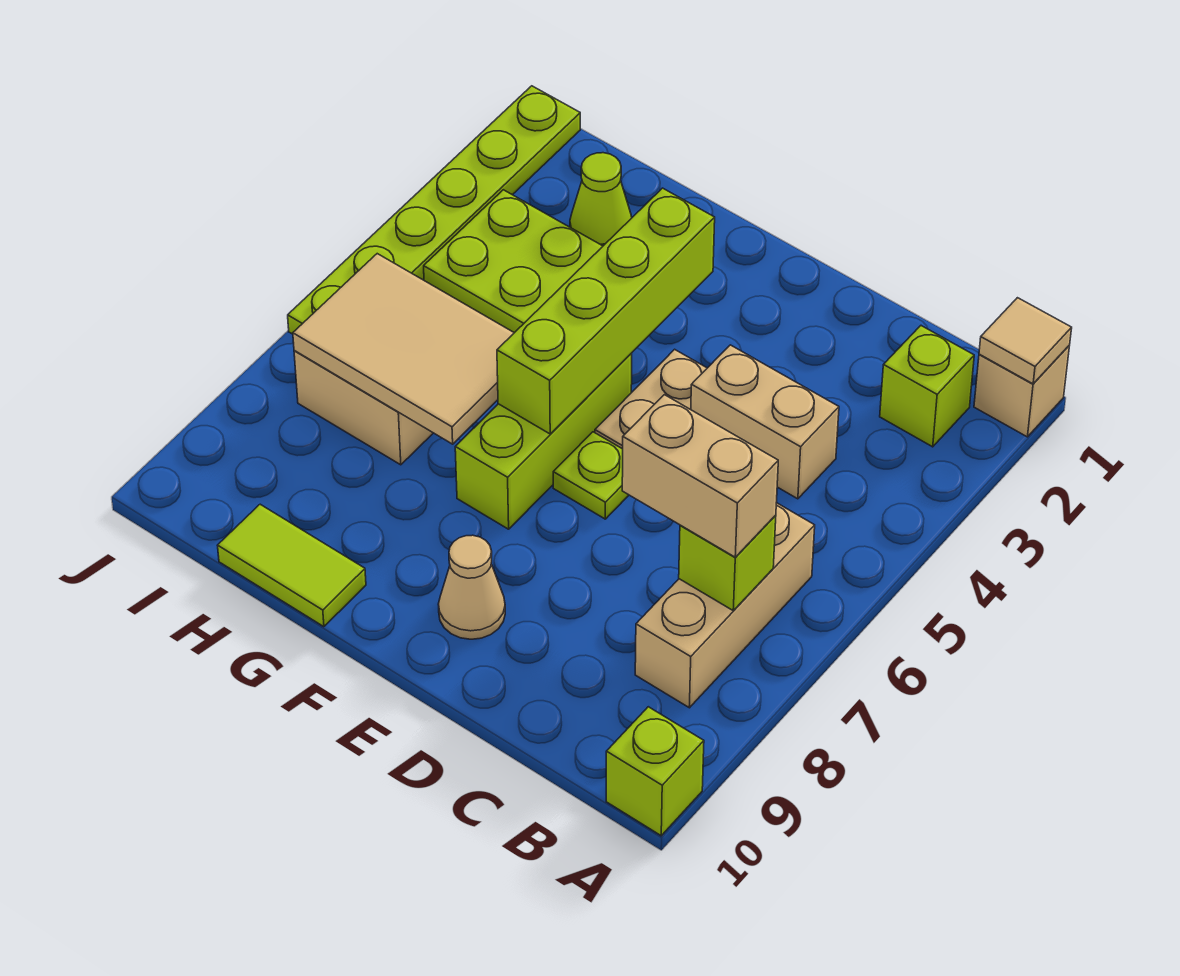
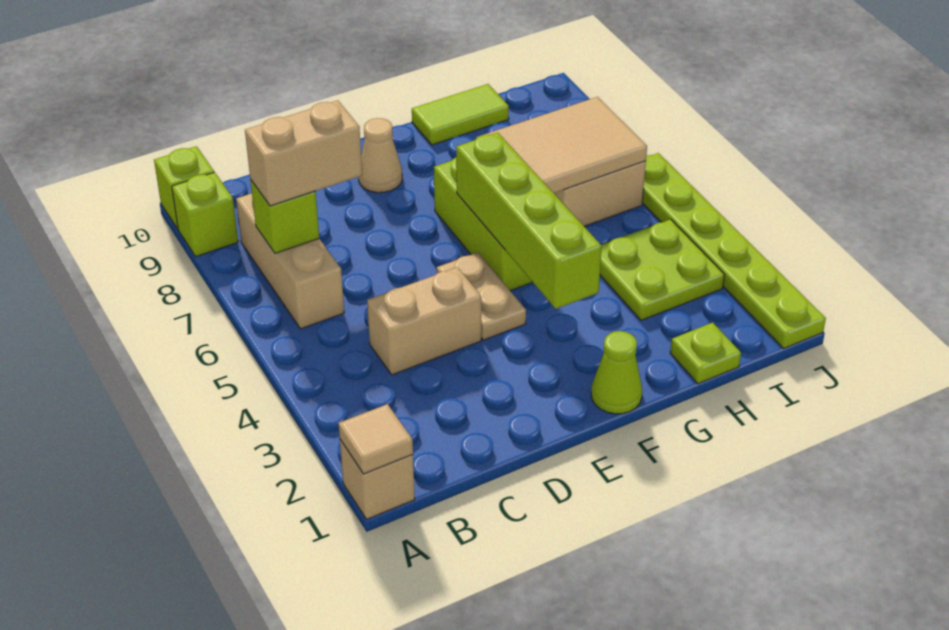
lime brick B2 level 1 -> lime brick A9 level 1
lime plate E6 level 1 -> lime plate H1 level 1
lime cone H2 level 1 -> lime cone F1 level 1

